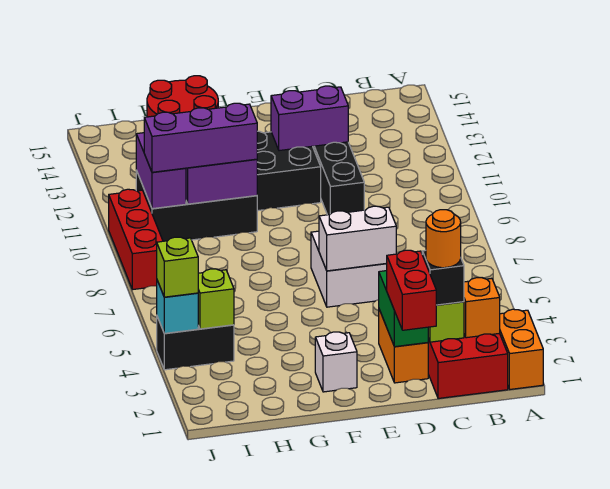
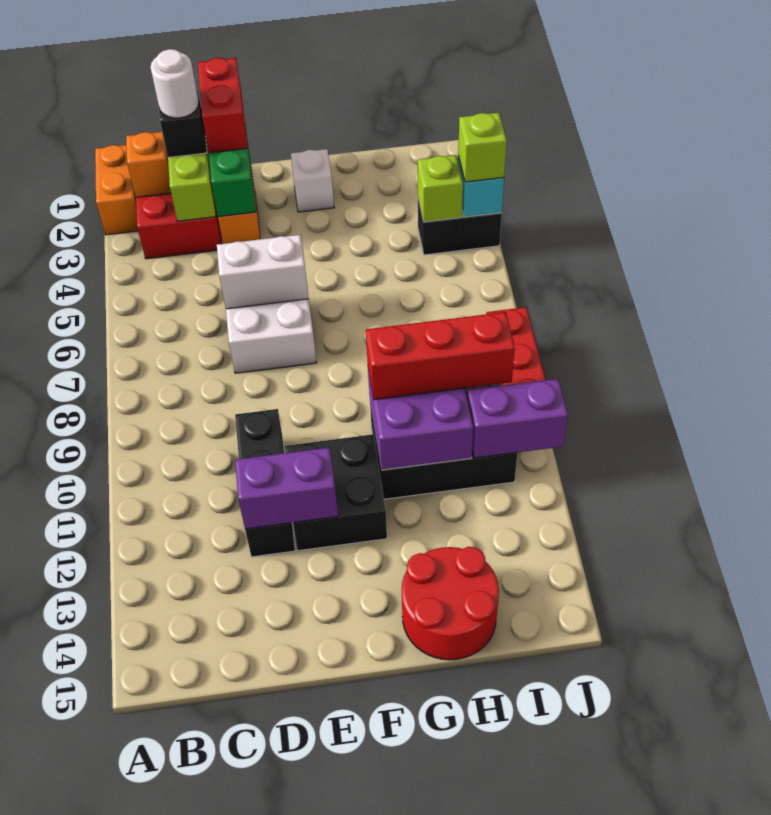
orange round brick C2 level 4 -> white round brick C2 level 4
purple brick G10:I10 level 3 -> red brick G10:I10 level 3
purple brick I10:I11 level 2 -> purple brick I11:J11 level 2

